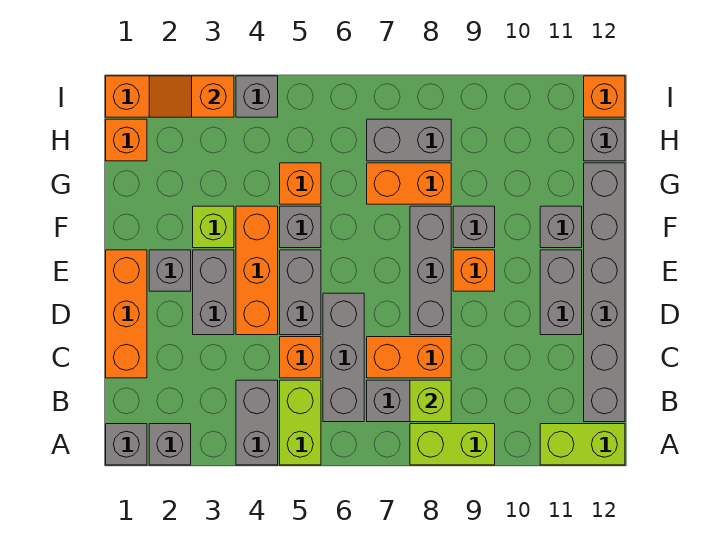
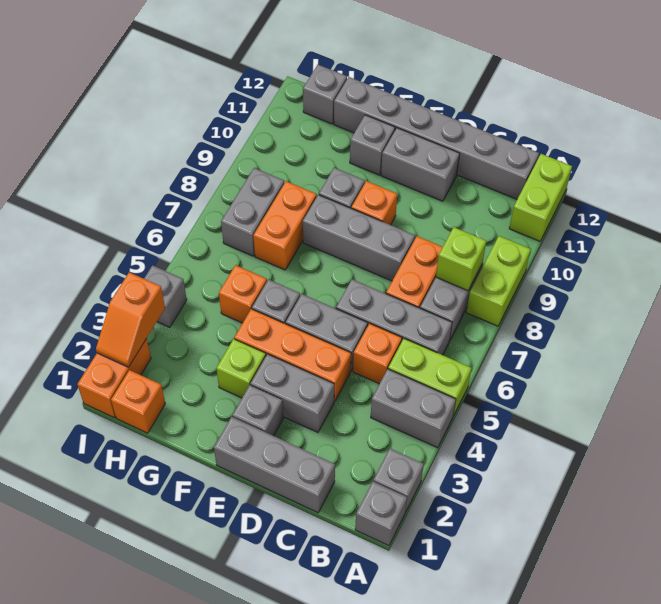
orange brick C1:E1 level 1 -> grey brick C1:E1 level 1
orange brick I12 level 1 -> none

